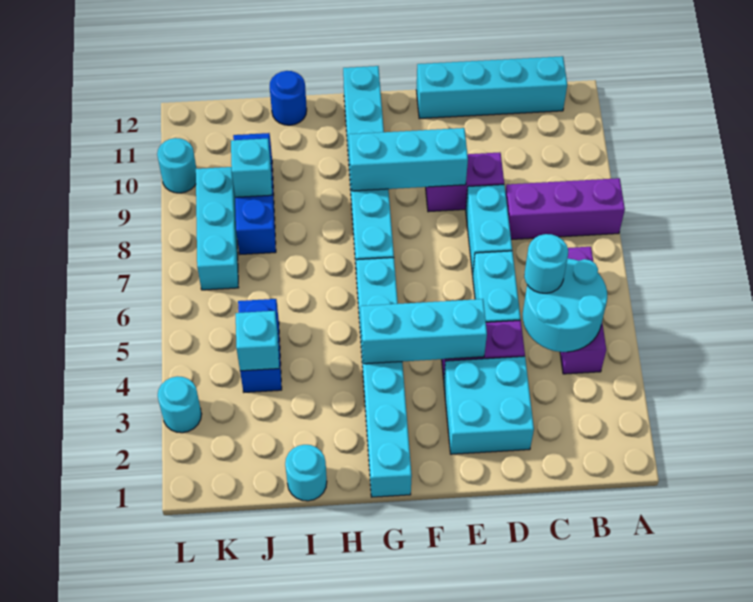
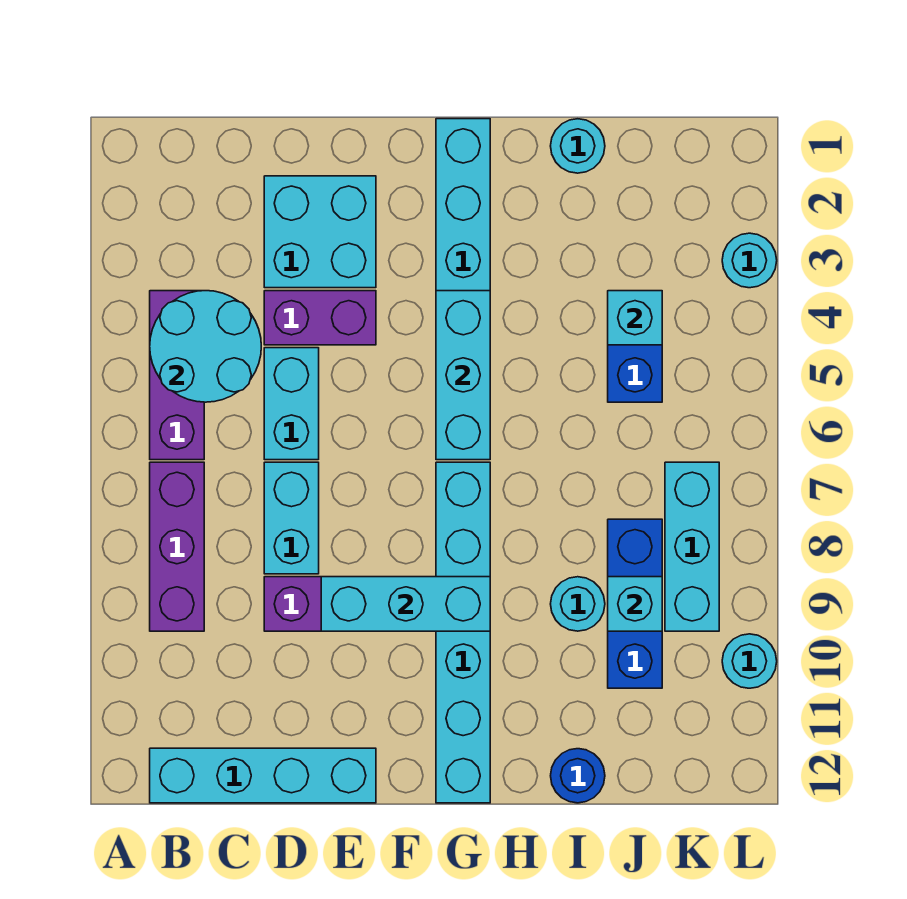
purple brick A8:C8 level 1 -> purple brick B7:B9 level 1
cyan round brick C5 level 3 -> cyan round brick I9 level 1
cyan brick E4:G4 level 2 -> cyan brick G4:G6 level 2

